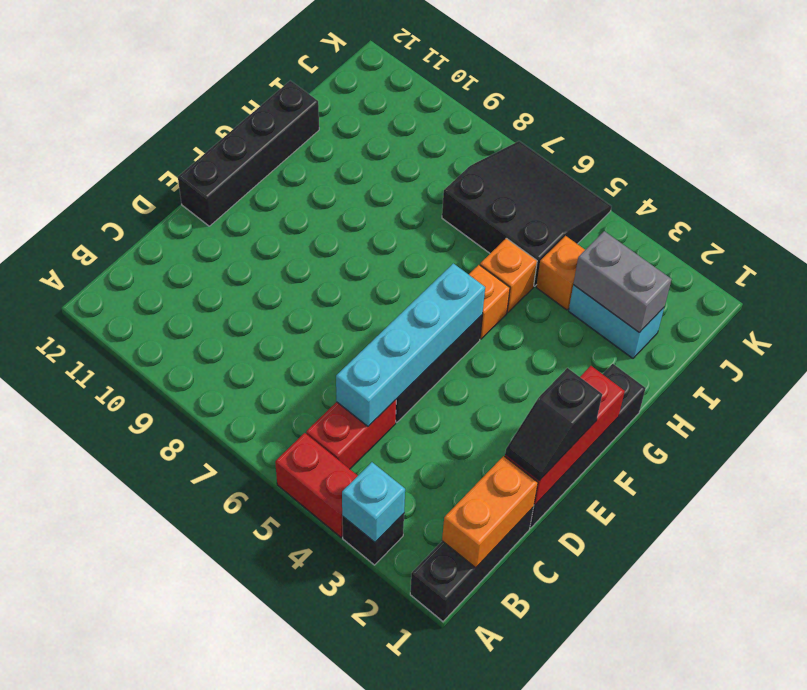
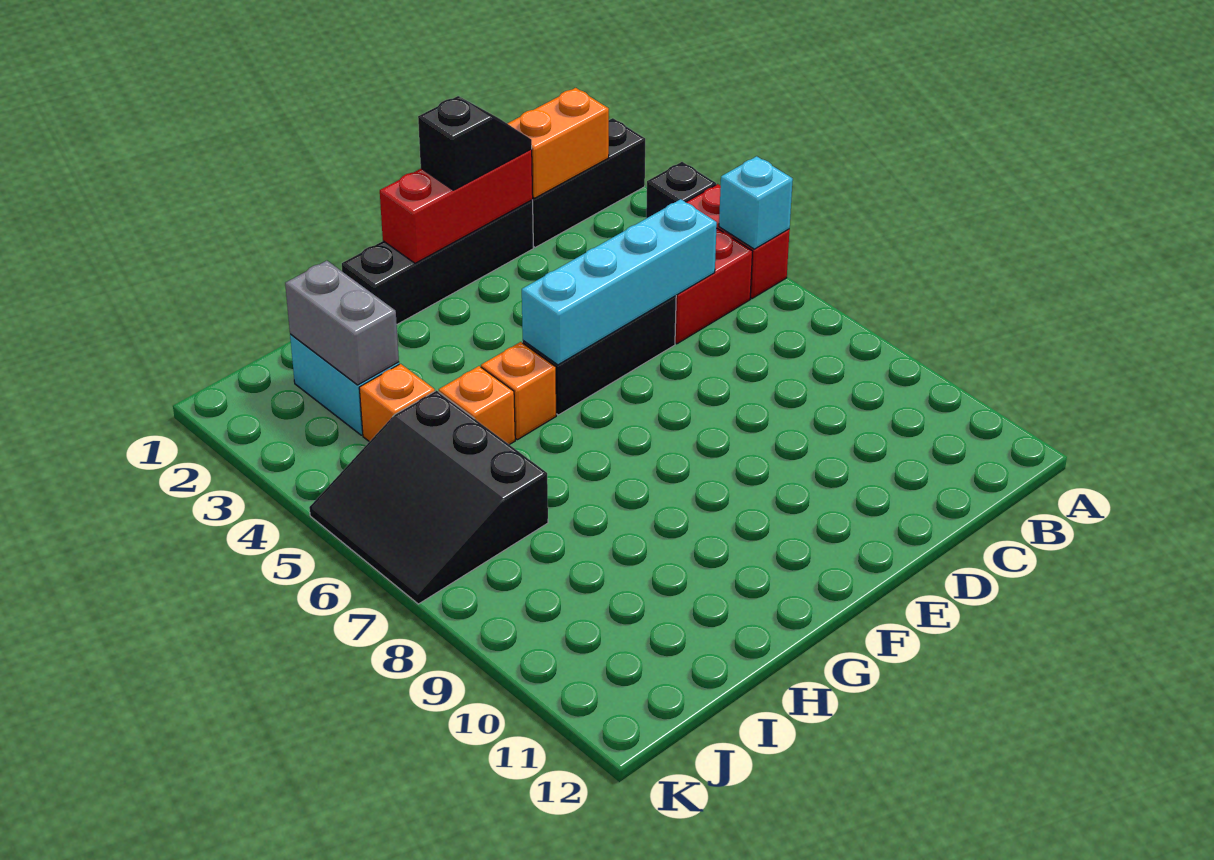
cyan brick A3 level 2 -> cyan brick A5 level 2
black brick E12:H12 level 1 -> none

